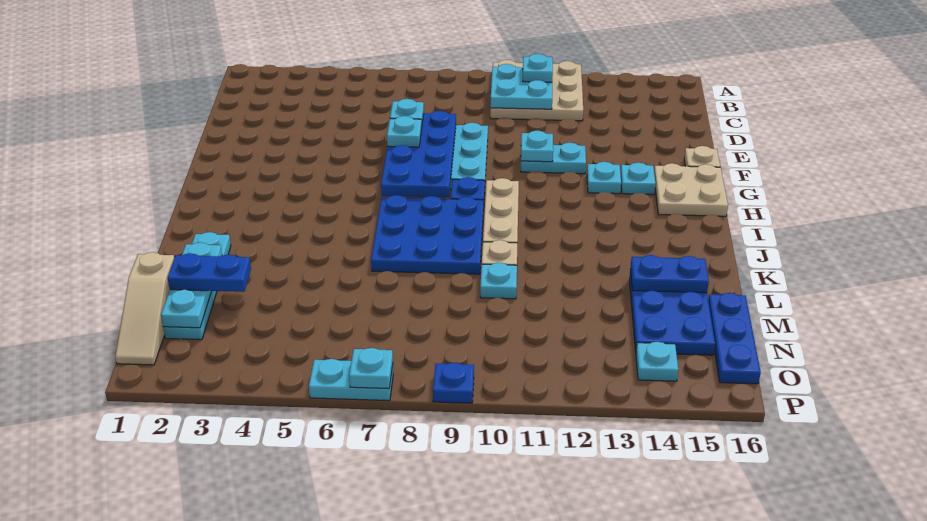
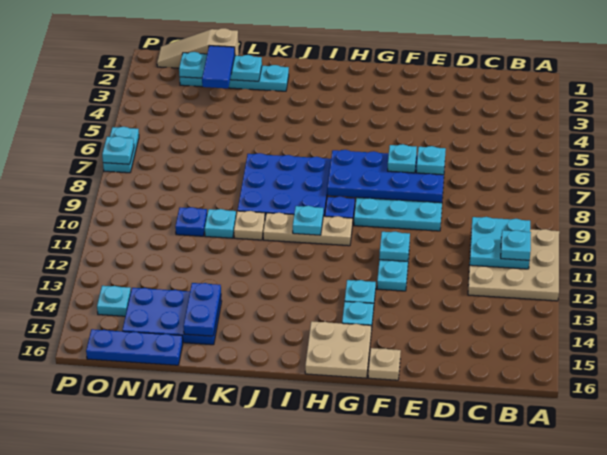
none -> cyan plate I10 level 2
blue plate M2:M3 level 3 -> blue tile M2:M3 level 3
blue plate P9 level 1 -> blue plate M10 level 1

